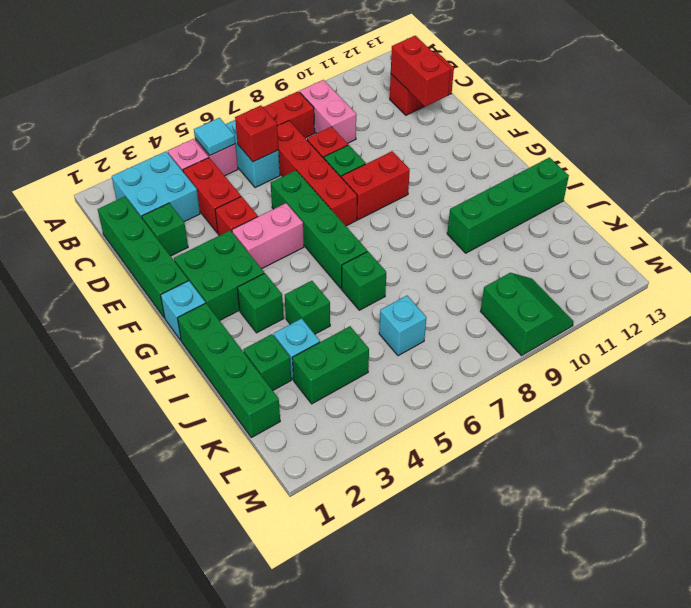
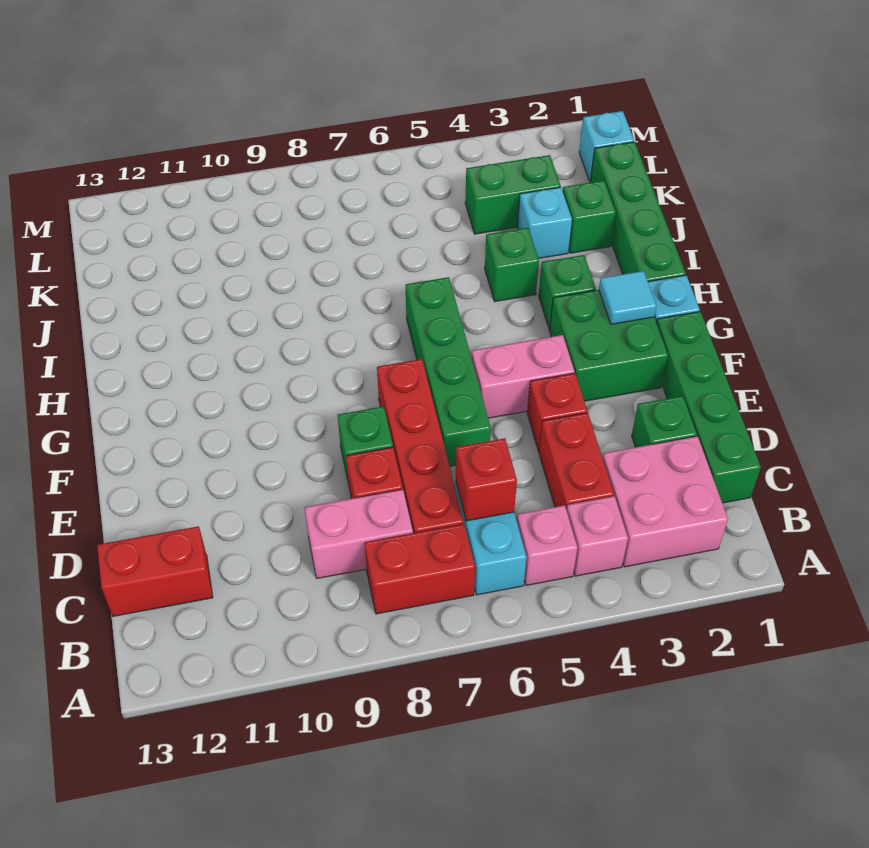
cyan brick B2:C3 level 1 -> pink brick B2:C3 level 1
cyan tile B5 level 2 -> cyan tile G2 level 2
pink brick B9:C9 level 1 -> pink brick C8:C9 level 1
red brick C12:D12 level 2 -> none
red brick F8:F9 level 1 -> none
green brick I6 level 1 -> none
green brick I10:I13 level 1 -> none
cyan brick K6 level 1 -> cyan brick L1 level 1
green slope L9:M10 level 1 top 9 -> none

